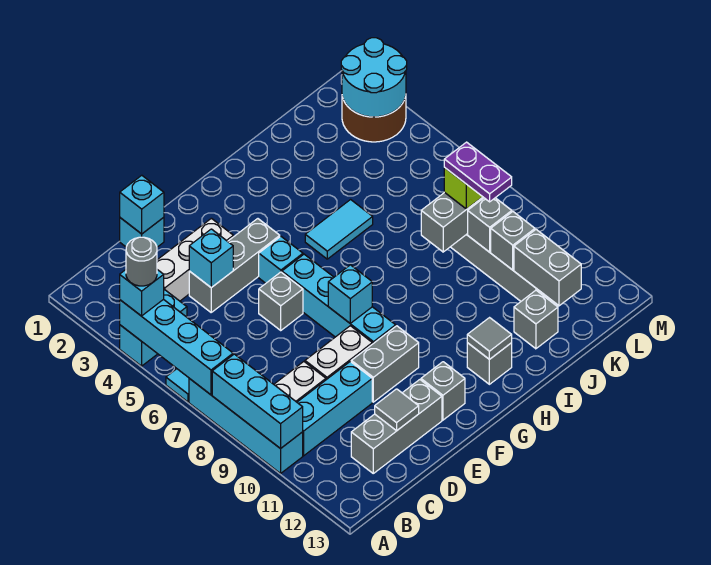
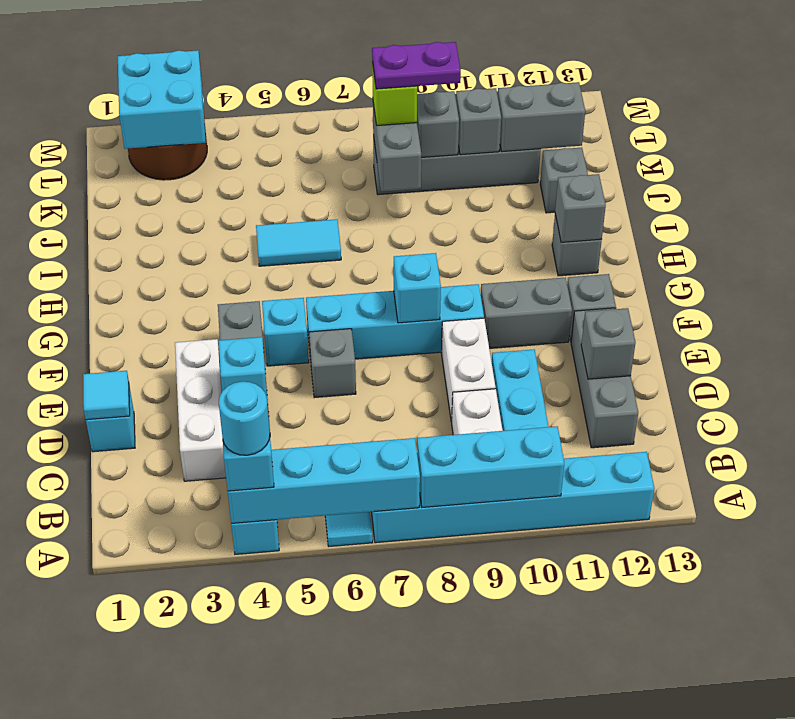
grey round brick A4 level 4 -> cyan round brick A4 level 4
cyan brick A7:A10 level 1 -> cyan brick A7:A12 level 1
cyan brick D1 level 2 -> cyan tile D1 level 2
grey tile D12 level 2 -> grey brick D12 level 2
grey brick E10:F10 level 1 -> grey brick F10:F11 level 1
cyan tile H5:I5 level 1 -> cyan tile I5:I6 level 1
grey tile H12 level 2 -> grey brick H12 level 2
cyan round brick L2:M3 level 2 -> cyan brick L2:M3 level 2

